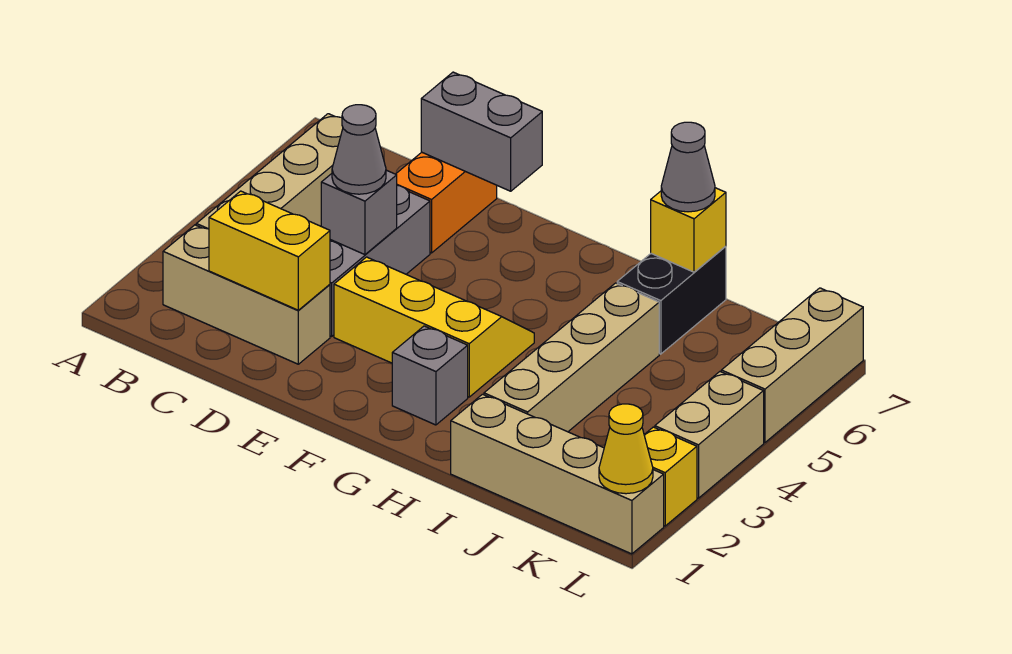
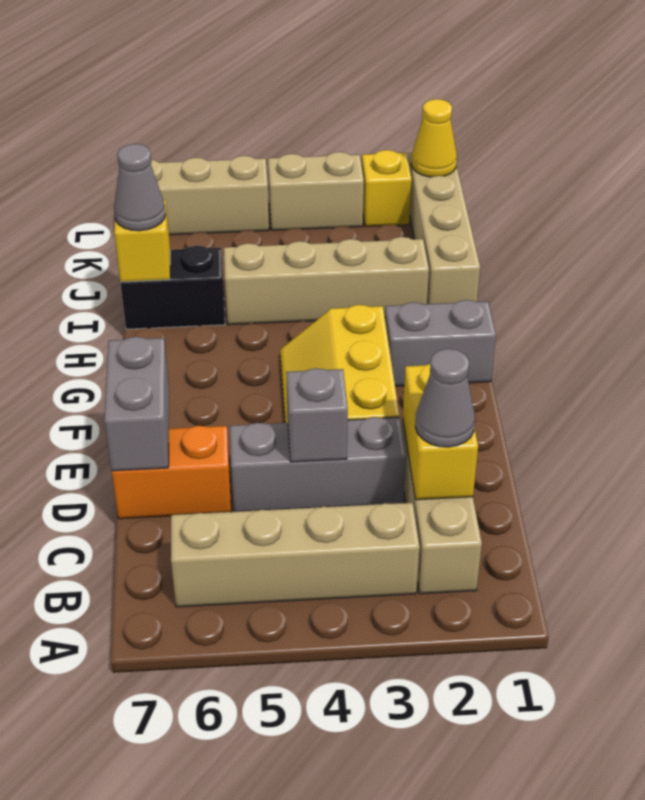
grey cone D4 level 3 -> grey cone C2 level 3
grey brick G2 level 1 -> grey brick G1:G2 level 1

